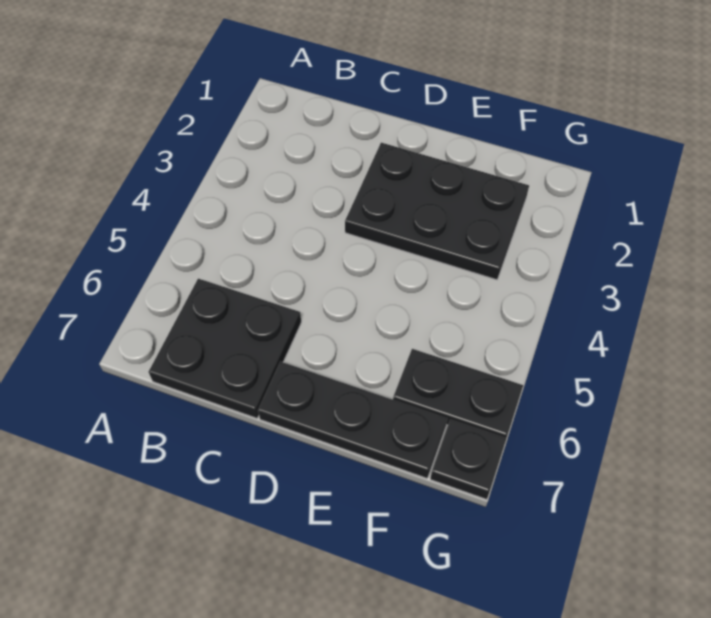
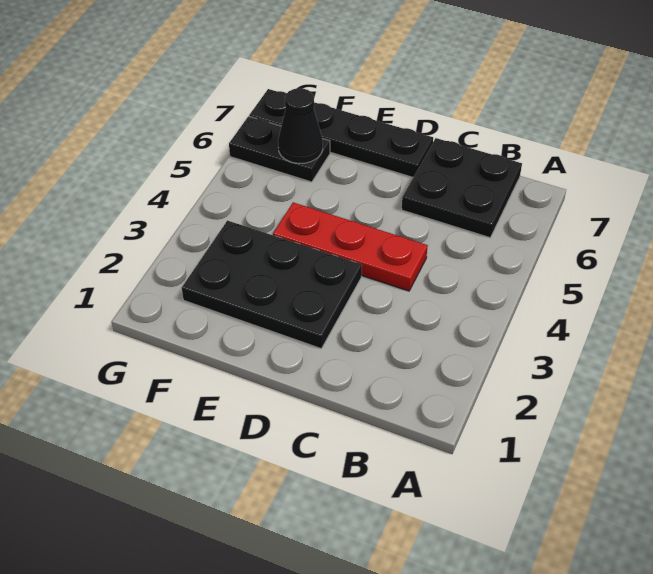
none -> red plate C4:E4 level 1
none -> black cone F6 level 2

